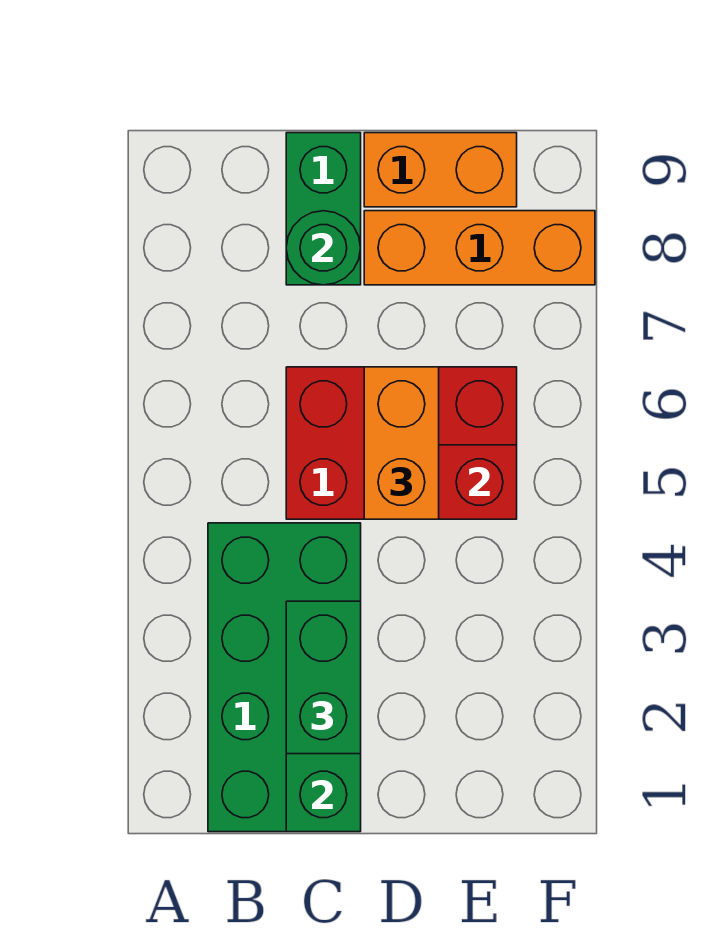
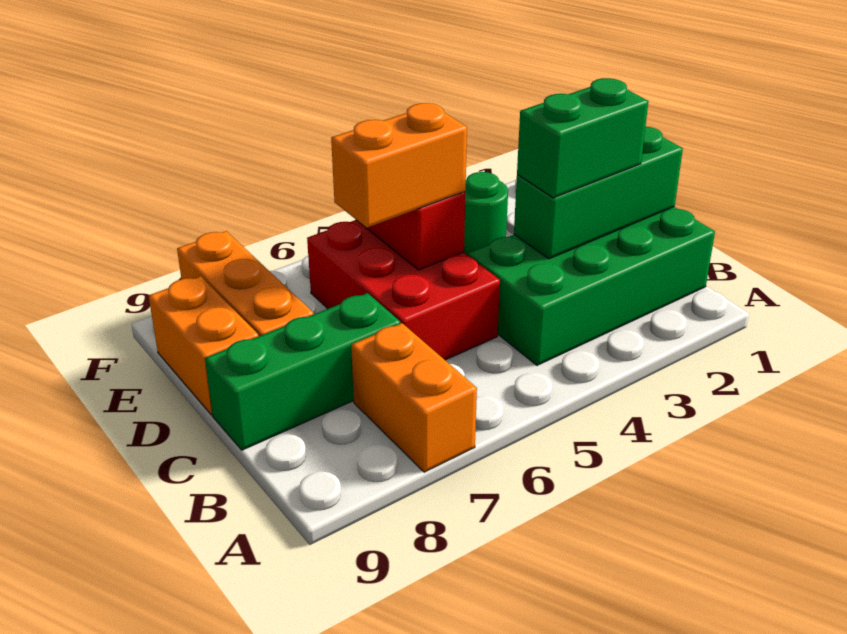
none -> orange brick A7:B7 level 1
green brick C8:C9 level 1 -> green brick C7:C9 level 1
green round brick C8 level 2 -> green round brick E3 level 1

